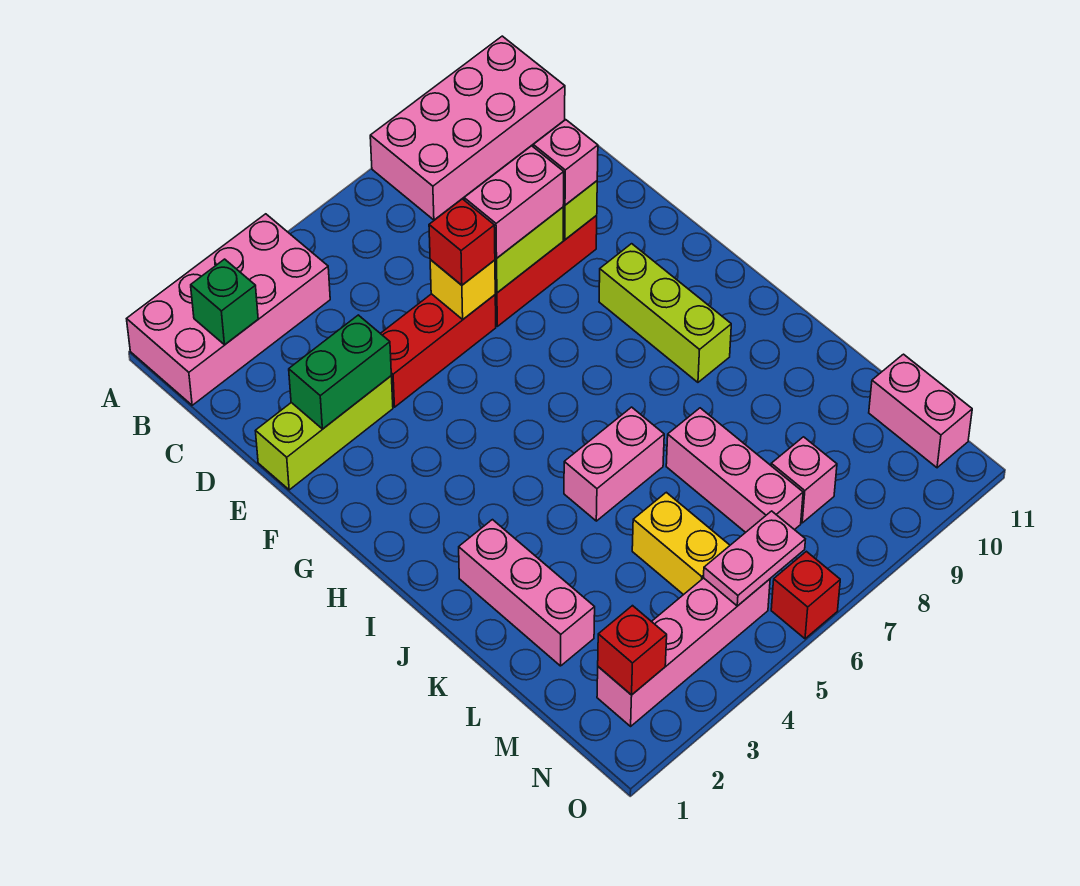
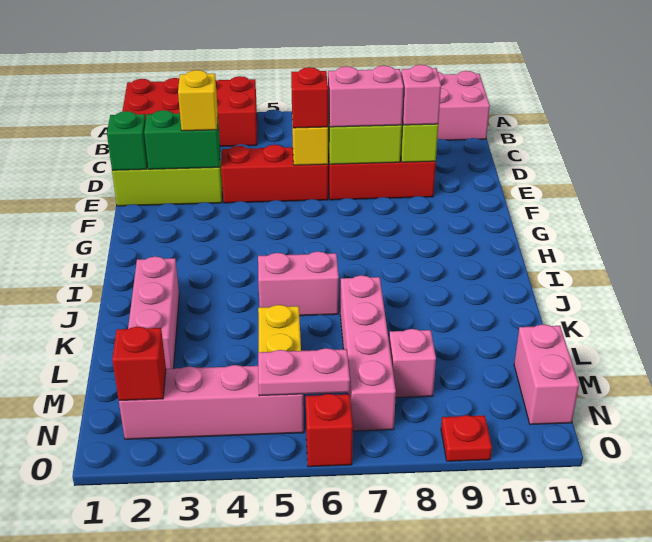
pink brick A1:B4 level 1 -> red brick A1:B4 level 1
green brick B2 level 2 -> green brick E1 level 2
none -> yellow brick E3 level 3
lime brick G9:I9 level 1 -> none
pink brick K7:M7 level 1 -> pink brick K7:N7 level 1
none -> red plate O9 level 1

